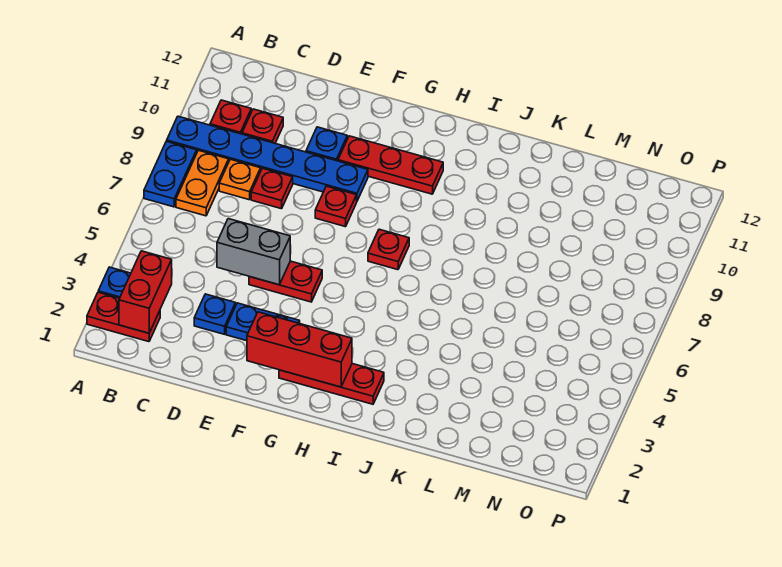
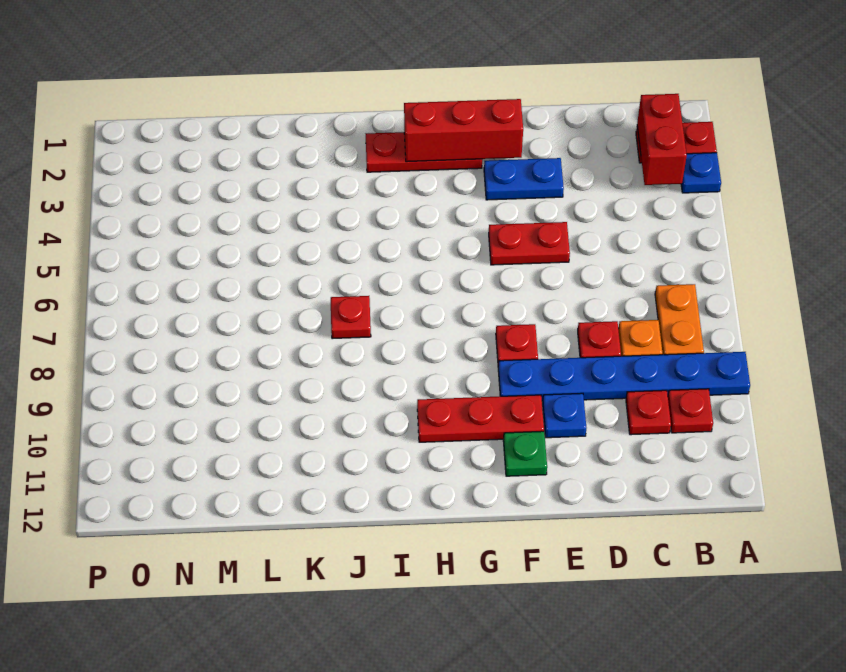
blue plate A7:A8 level 1 -> none
blue plate D3 level 1 -> none
grey brick D5:E5 level 2 -> none
none -> green plate F11 level 1
red plate H7 level 1 -> red plate J7 level 1

